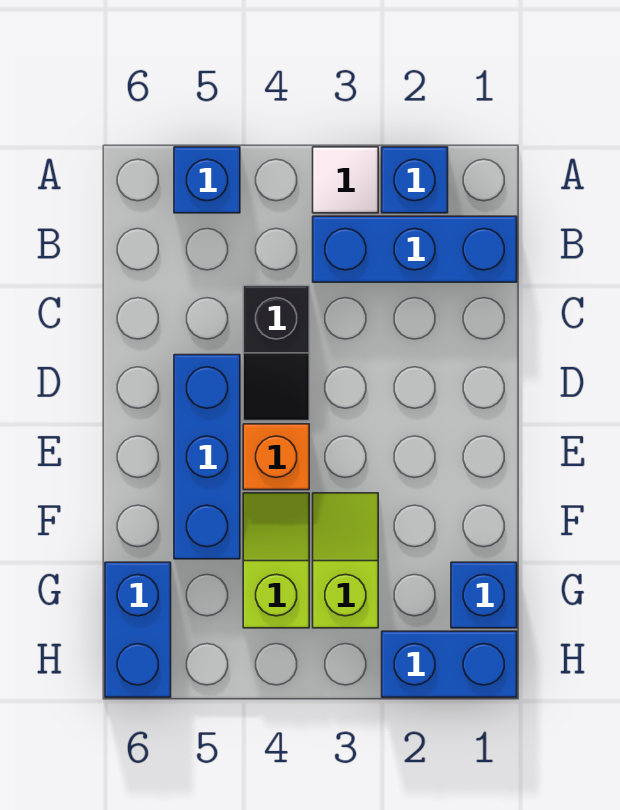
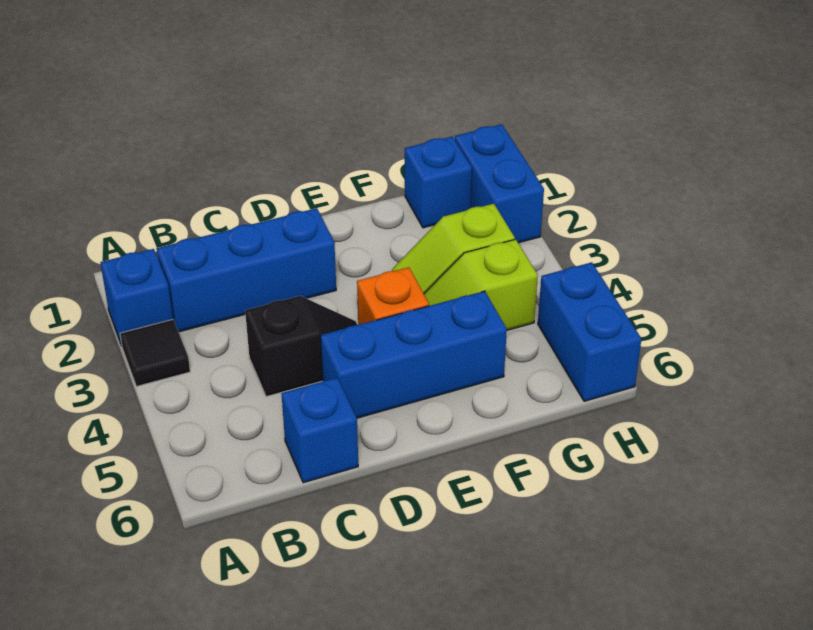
white tile A3 level 1 -> black tile A3 level 1
blue brick A5 level 1 -> blue brick C6 level 1
blue brick B1:B3 level 1 -> blue brick B2:D2 level 1
blue brick G6:H6 level 1 -> blue brick H5:H6 level 1

